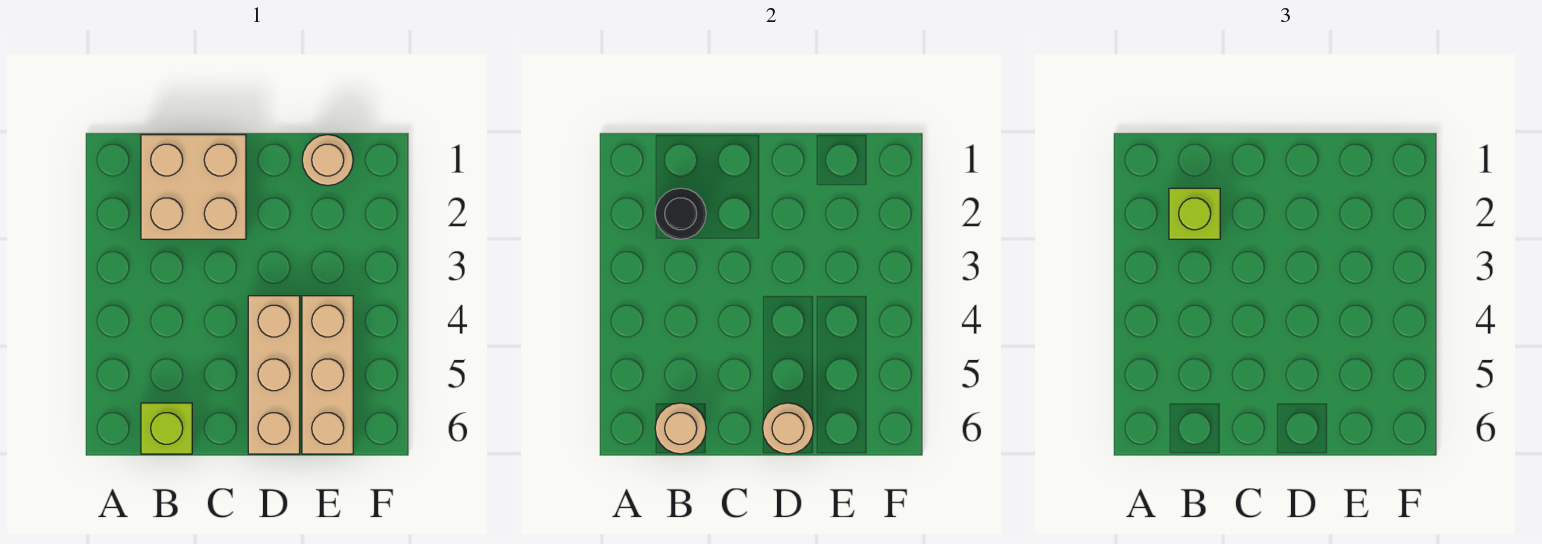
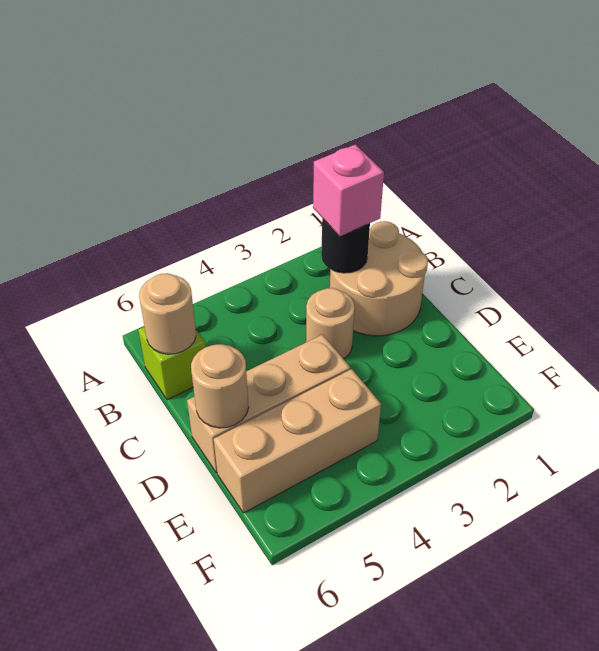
tan brick B1:C2 level 1 -> tan round brick B1:C2 level 1
lime brick B2 level 3 -> pink brick B2 level 3
tan round brick E1 level 1 -> tan round brick C3 level 1

